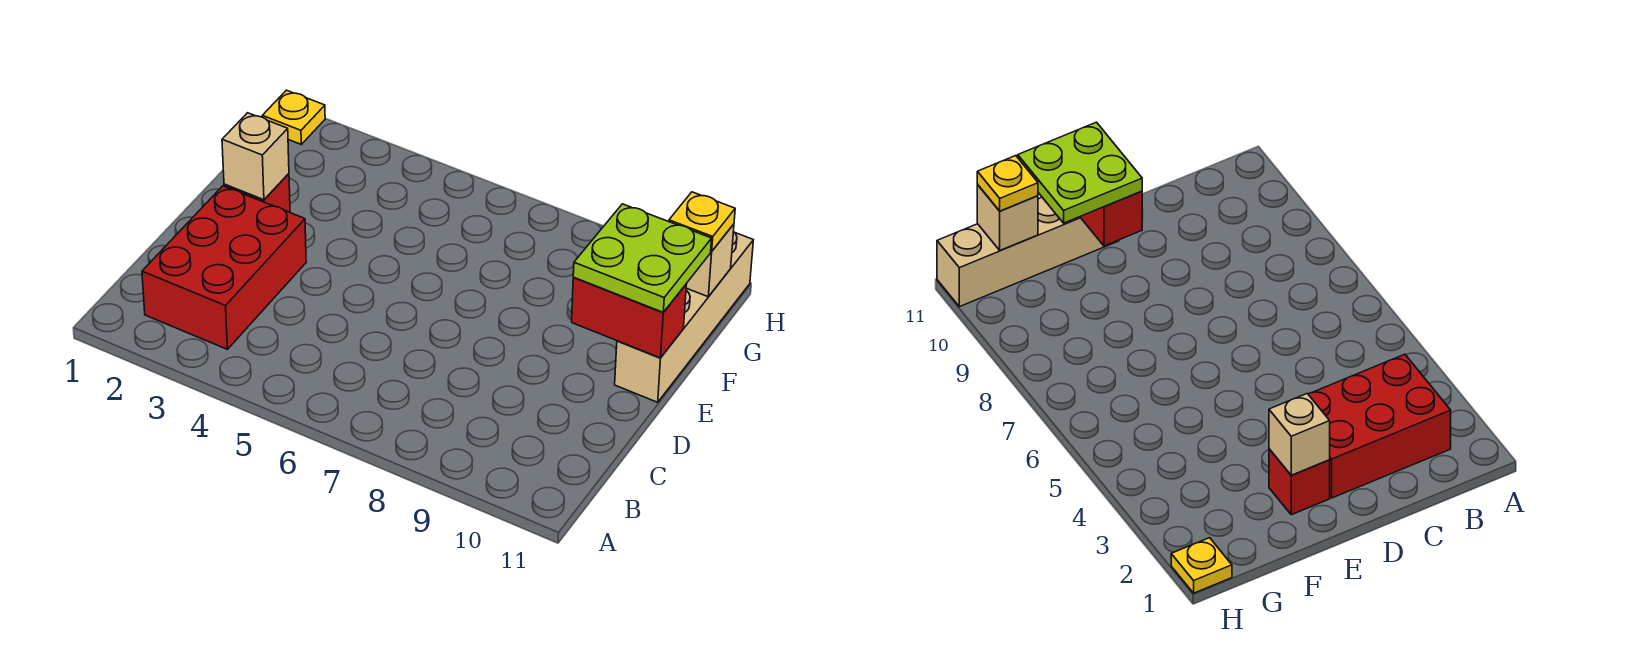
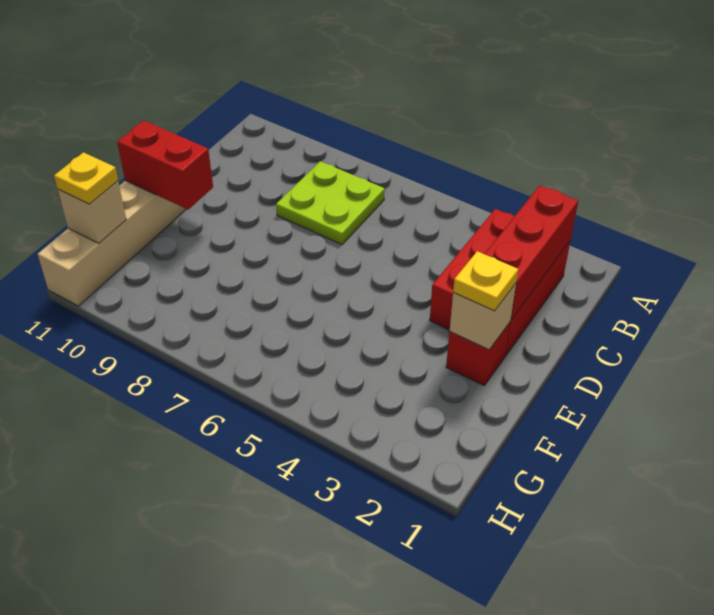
none -> red brick B2:D2 level 2
lime plate E10:F11 level 3 -> lime plate B7:C8 level 1
yellow plate H1 level 1 -> yellow plate E2 level 3

